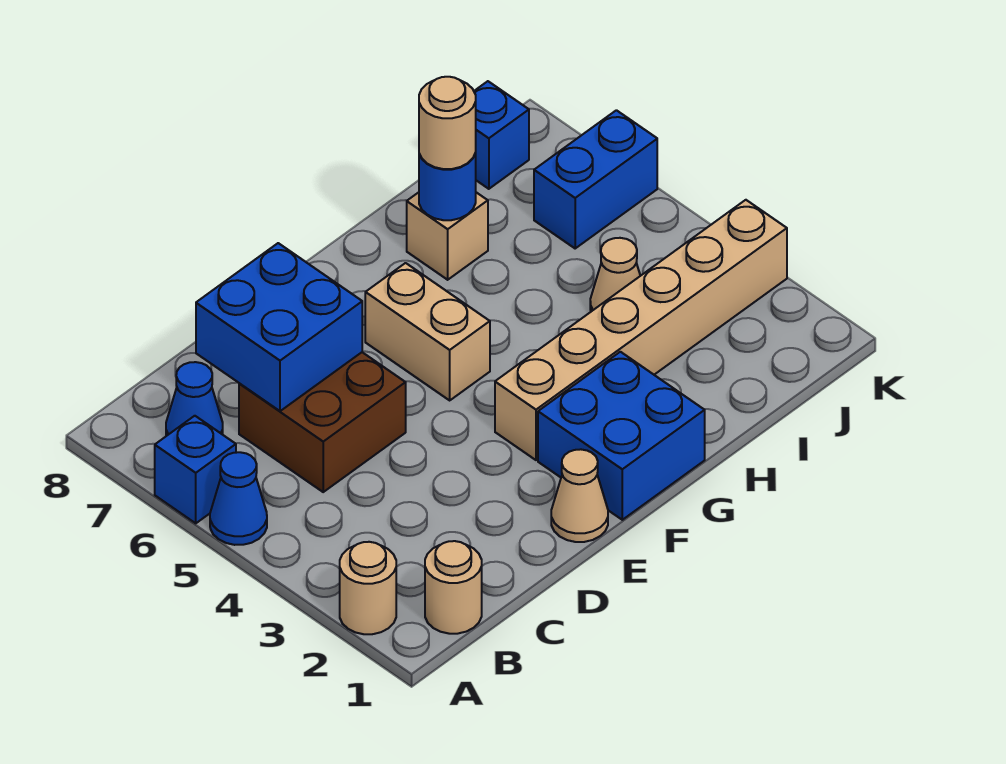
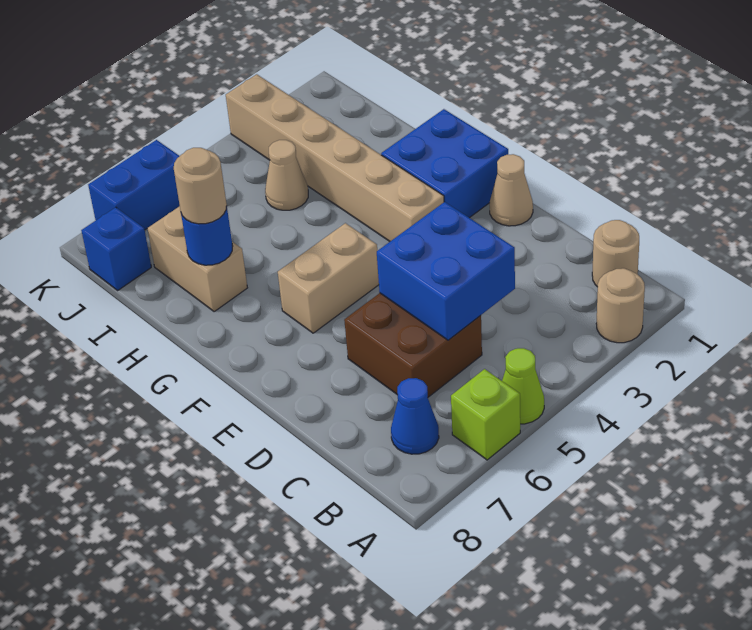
blue cone A5 level 1 -> lime cone A5 level 1
blue brick A6 level 1 -> lime brick A6 level 1
blue brick C6:D7 level 2 -> blue brick C4:D5 level 2
tan brick H7 level 1 -> tan brick H7:I7 level 1
blue brick J6:K6 level 1 -> blue brick K6:K7 level 1

